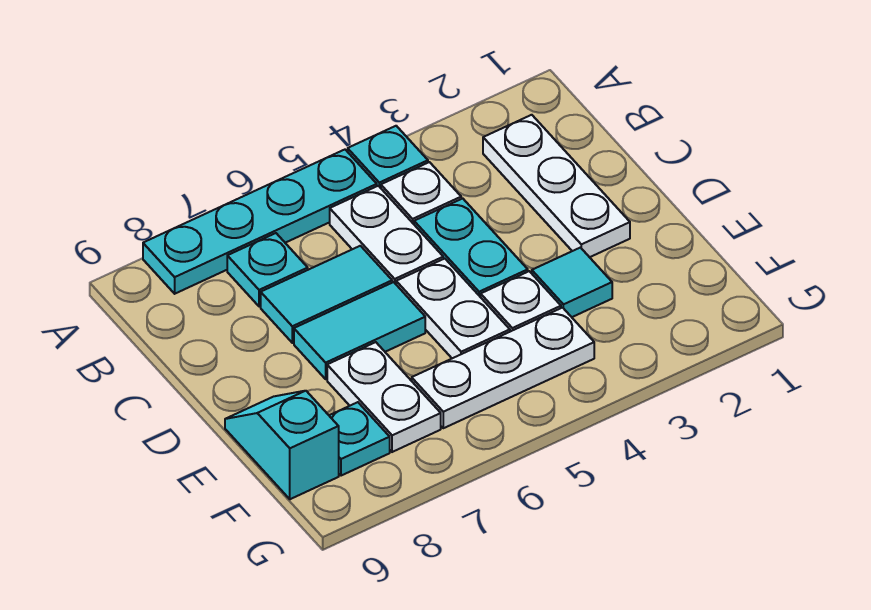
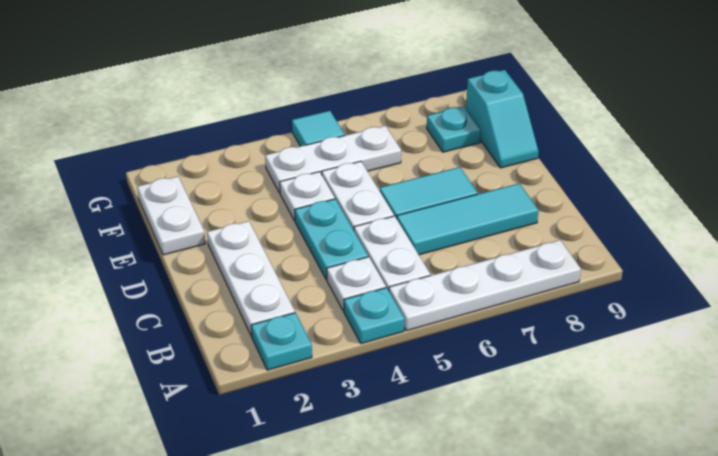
cyan plate A5:A8 level 1 -> white plate A5:A8 level 1
cyan plate B7 level 1 -> cyan plate A2 level 1
cyan tile C6:C7 level 1 -> cyan tile C6:C8 level 1
cyan tile E3 level 1 -> cyan tile G5 level 1
white plate E7:F7 level 1 -> white plate E1:F1 level 1

